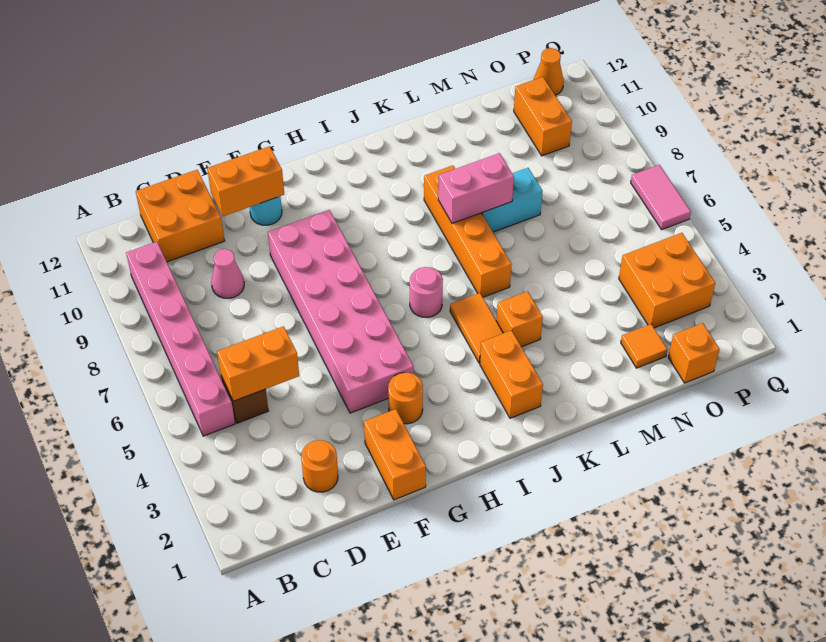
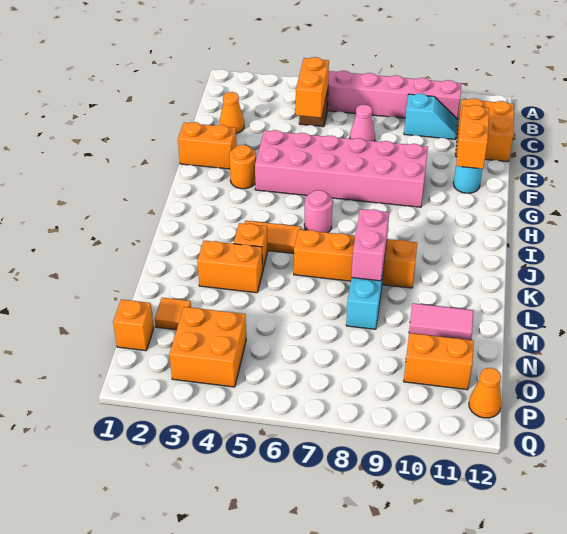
none -> cyan slope C9:C10 level 1 top 9
orange round brick D2 level 1 -> orange cone D2 level 1
pink cone D9 level 1 -> pink cone D7 level 1
orange brick J2:J3 level 1 -> orange brick L3:L4 level 1
pink tile Q6:Q7 level 1 -> pink tile M10:M11 level 1

